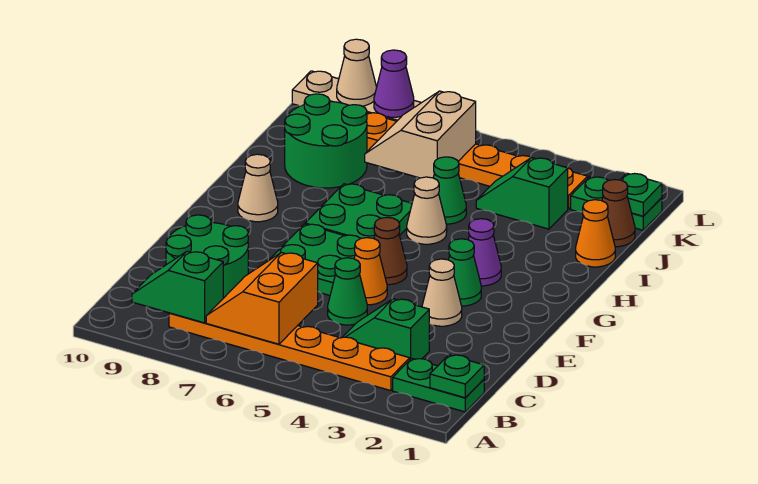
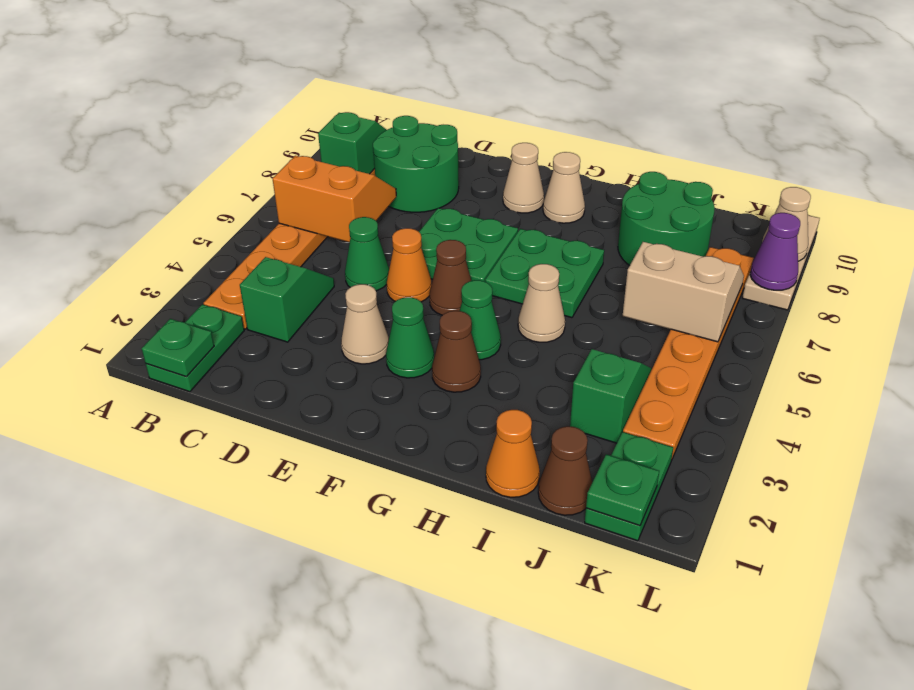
none -> tan cone F9 level 1
purple cone G3 level 1 -> brown cone G3 level 1
green cone I5 level 1 -> green cone G4 level 1

